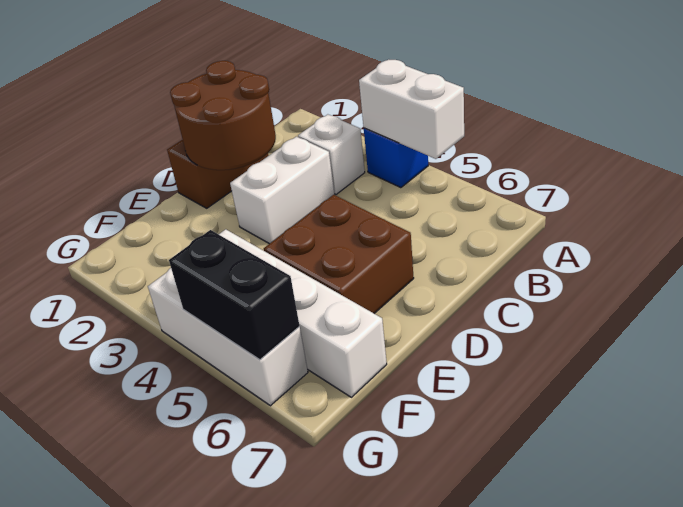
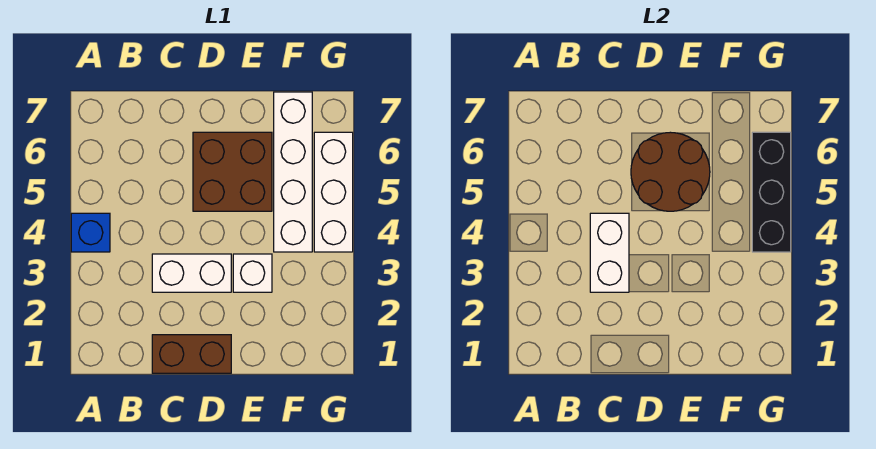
white brick A4:A5 level 2 -> white brick C3:C4 level 2
white brick B3 level 1 -> white brick E3 level 1
brown round brick C1:D2 level 2 -> brown round brick D5:E6 level 2
black brick G5:G6 level 2 -> black brick G4:G6 level 2

